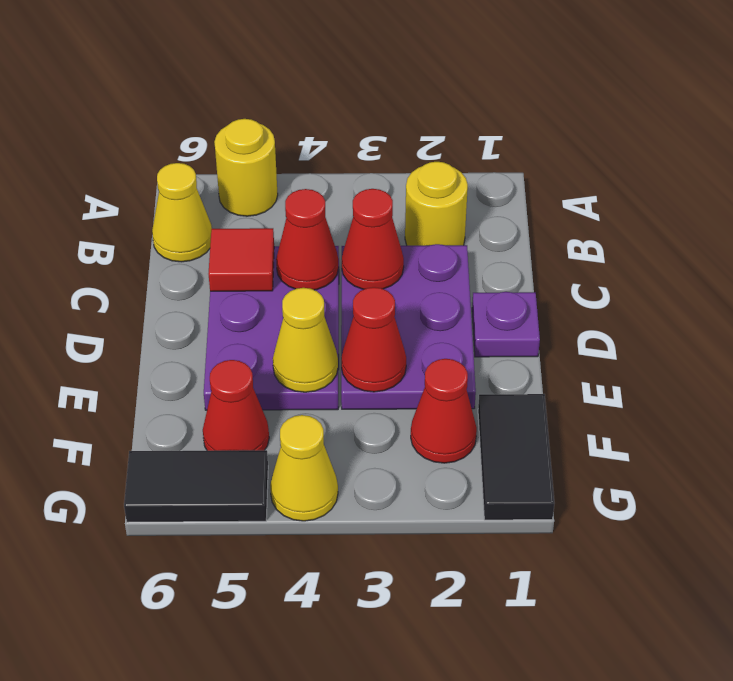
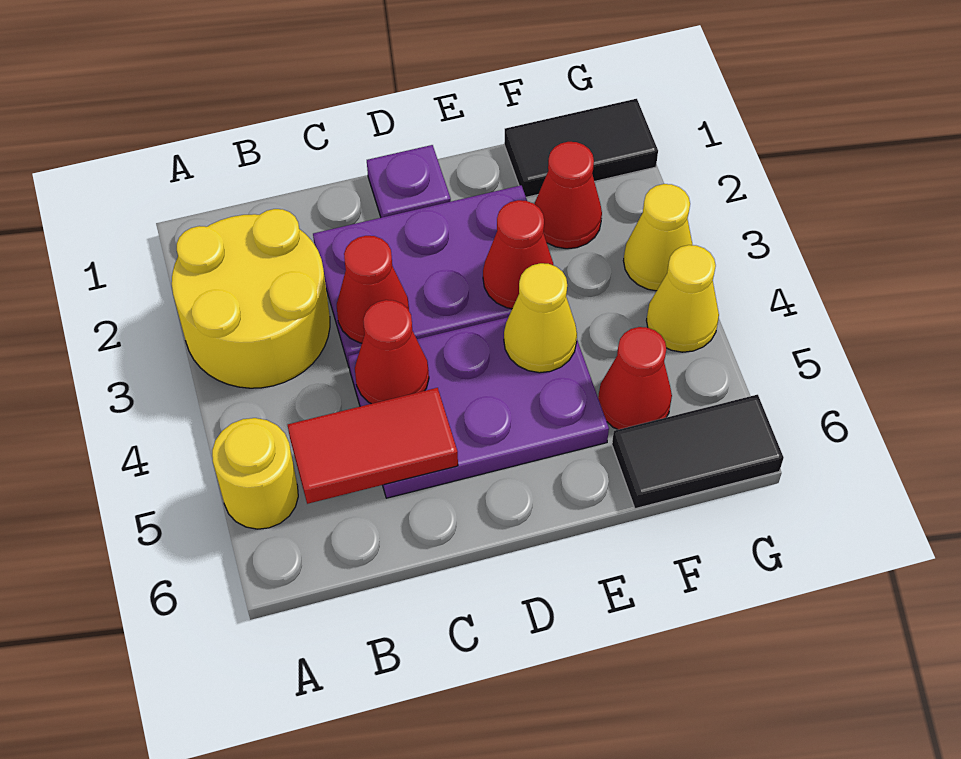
yellow round brick B2 level 1 -> yellow round brick A2:B3 level 1
yellow cone B6 level 1 -> yellow cone G3 level 1
red tile C5 level 2 -> red tile B5:C5 level 2
black tile G5:G6 level 1 -> black tile F6:G6 level 1

